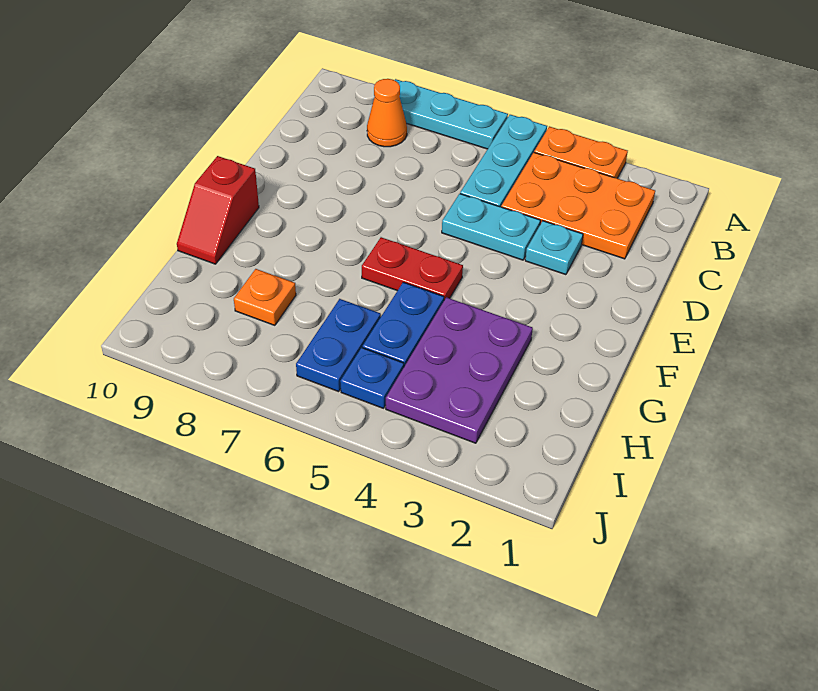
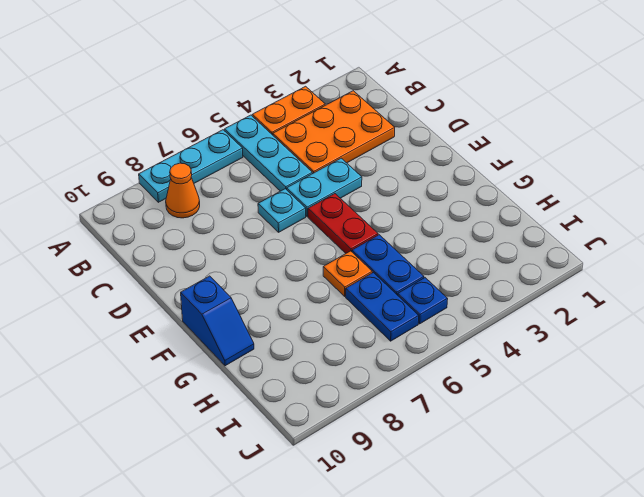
cyan plate D3 level 1 -> cyan plate D6 level 1
red plate F5:F6 level 1 -> red plate E5:F5 level 1
red slope F10:G10 level 1 top F -> blue slope F10:G10 level 1 top F
purple plate G3:I4 level 1 -> none
orange plate H8 level 1 -> orange plate G6 level 1

